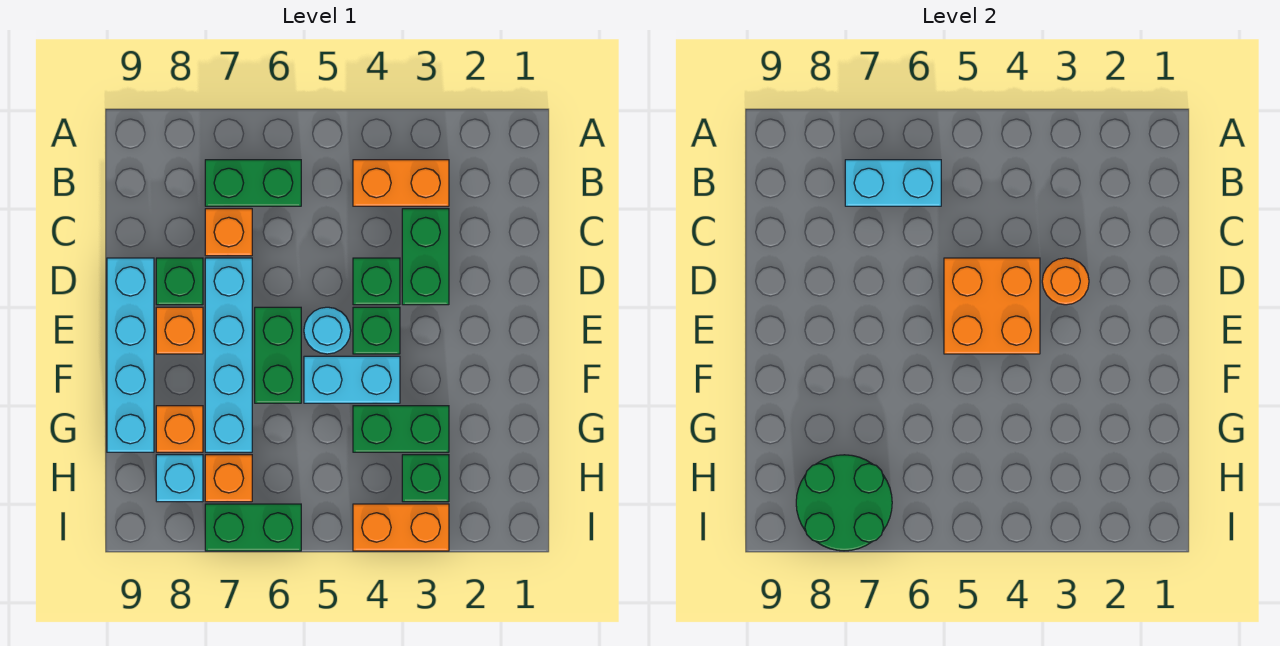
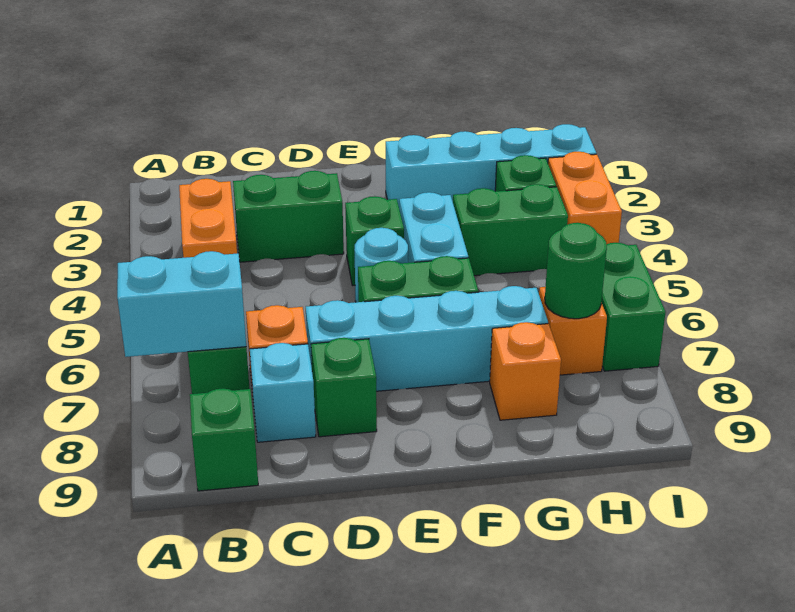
cyan brick B6:B7 level 2 -> cyan brick A7:B7 level 2
orange round brick D3 level 2 -> none
green brick D4 level 1 -> green brick B9 level 1
orange brick D4:E5 level 2 -> none
cyan brick D9:G9 level 1 -> cyan brick F2:I2 level 1
orange brick E8 level 1 -> none
green brick G3:G4 level 1 -> green brick G4:H4 level 1
green round brick H7:I8 level 2 -> green round brick H7 level 2
cyan brick H8 level 1 -> cyan brick C8 level 1

